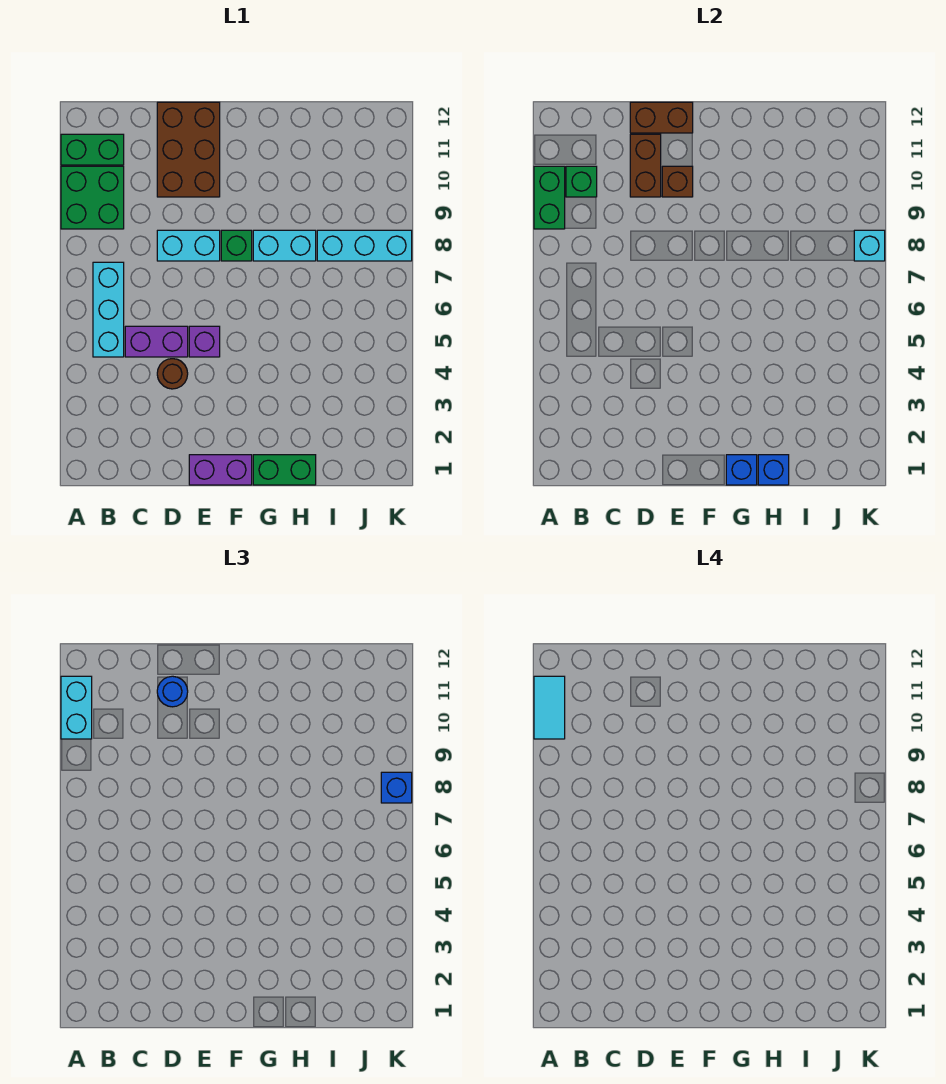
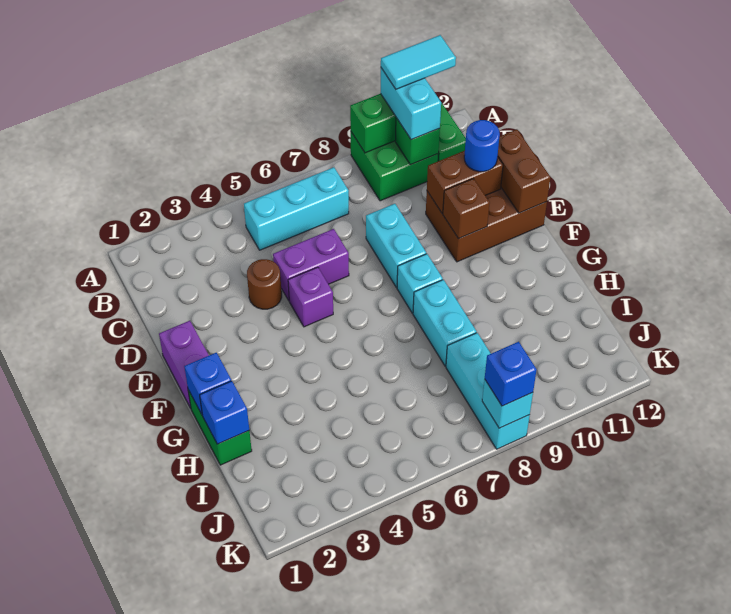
cyan brick A10:A11 level 3 -> cyan brick A10:B10 level 3
purple brick C5:D5 level 1 -> purple brick D5:D6 level 1
green brick F8 level 1 -> cyan brick F8 level 1

